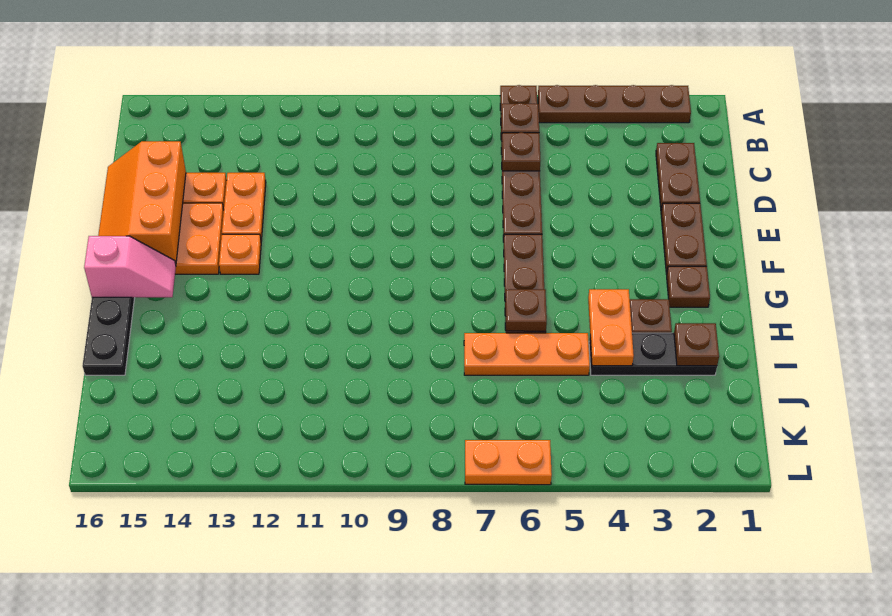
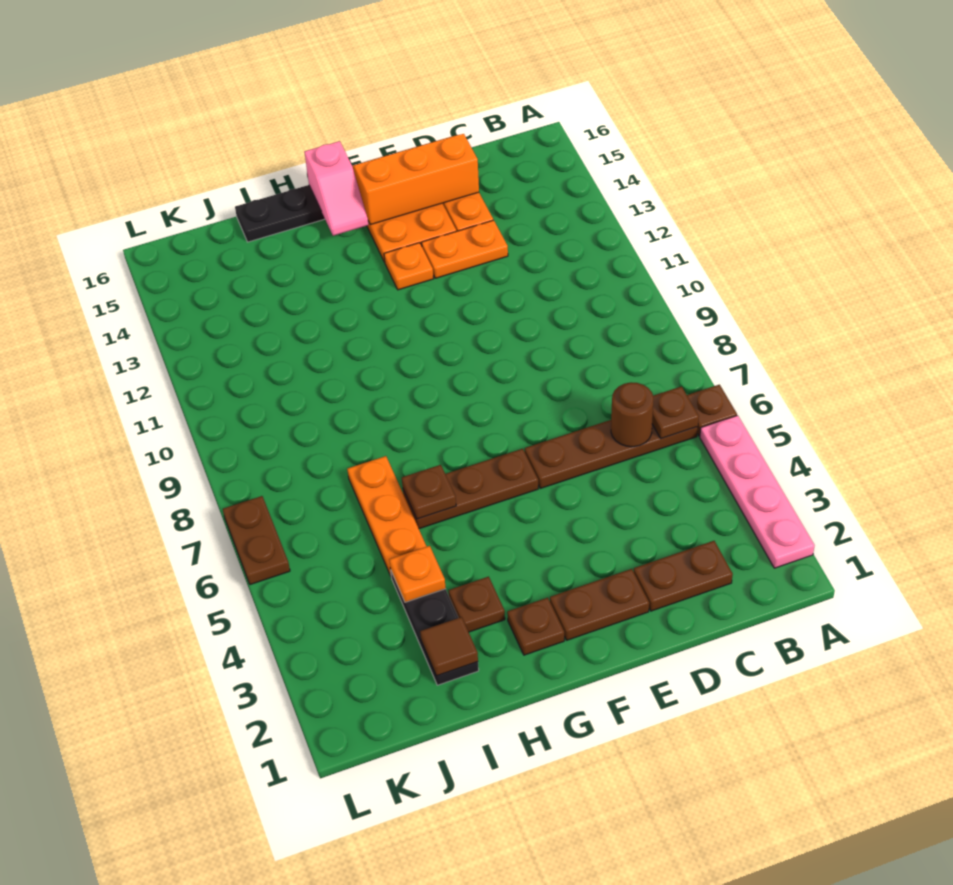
brown plate A2:A5 level 1 -> pink plate A2:A5 level 1
brown plate C6 level 2 -> brown round brick C6 level 2
orange plate H4:I4 level 2 -> orange plate I4 level 2
brown plate I2 level 2 -> brown tile I2 level 2
orange plate L6:L7 level 1 -> brown plate L6:L7 level 1

